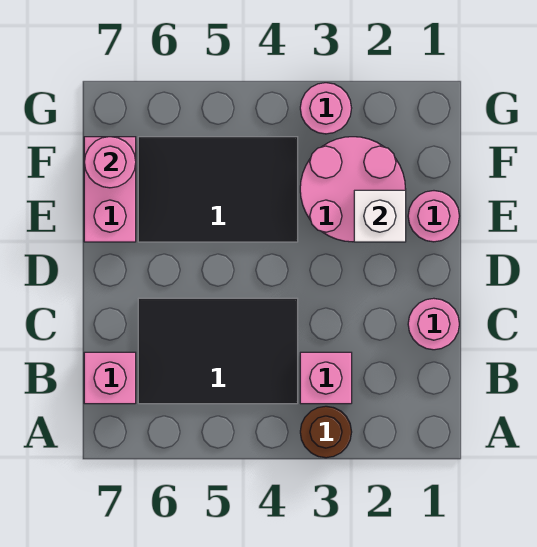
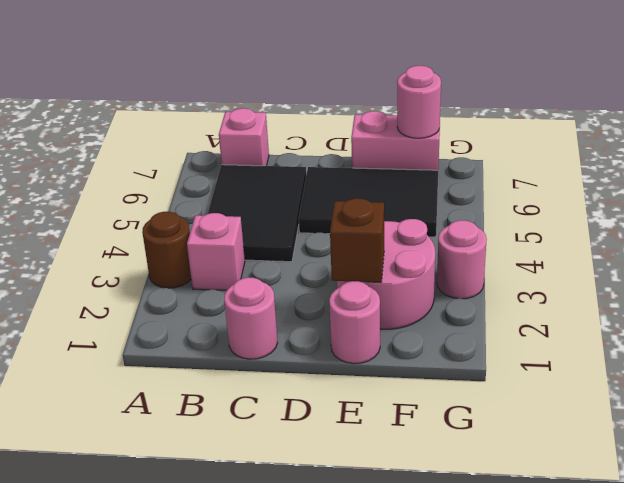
white brick E2 level 2 -> brown brick E2 level 2
black tile E4:F6 level 1 -> black tile D5:F6 level 1

